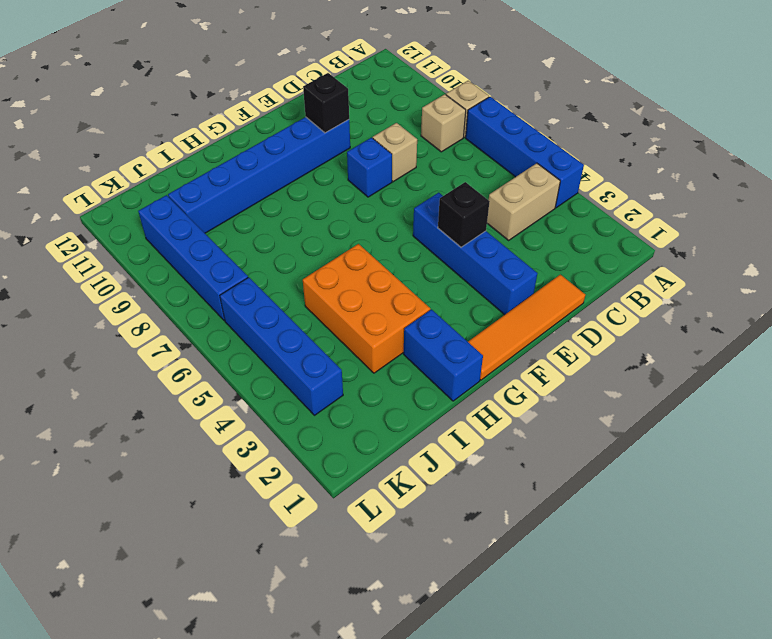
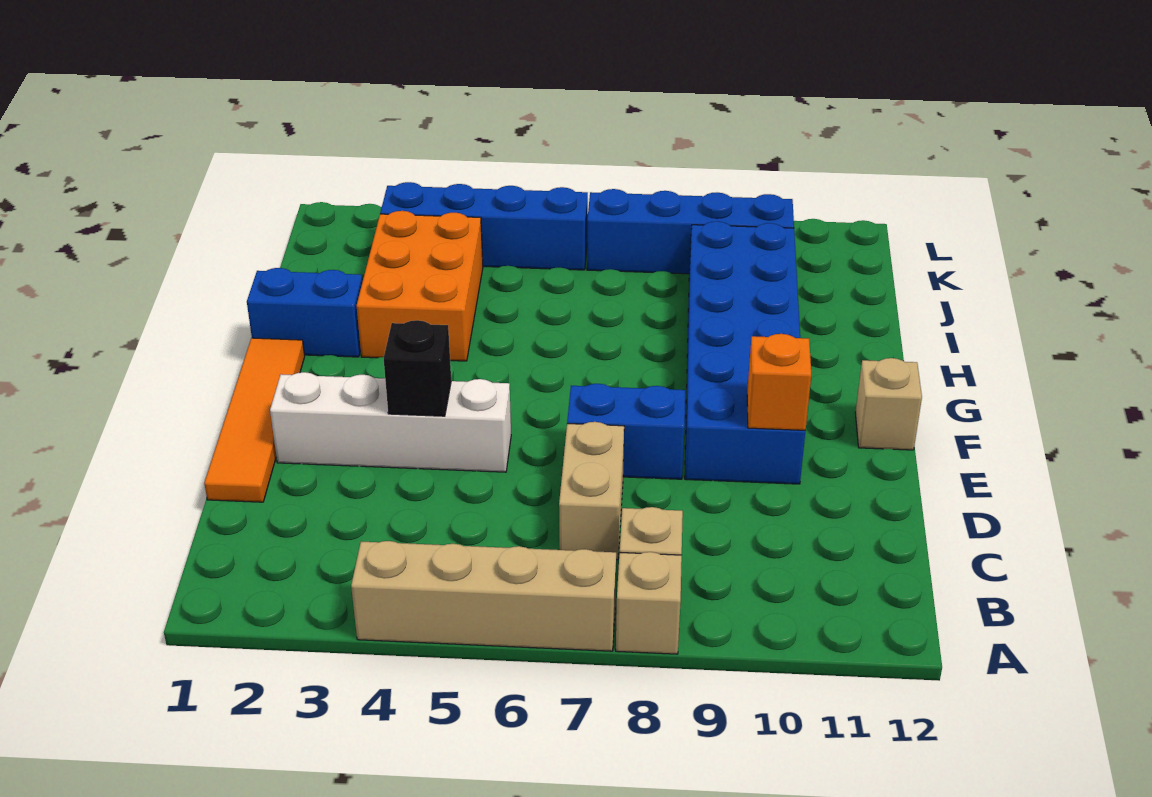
blue brick A4:A7 level 1 -> tan brick A4:A7 level 1
tan brick B4:C4 level 1 -> tan brick C7:D7 level 1
tan brick D8 level 1 -> tan brick F12 level 1
blue brick E2:E5 level 1 -> white brick E2:E5 level 1
blue brick E8 level 1 -> blue brick E7:E8 level 1
blue brick E10:J10 level 1 -> blue brick E9:J10 level 1
black brick E10 level 2 -> orange brick E10 level 2
orange brick H3:I5 level 1 -> orange brick H3:J4 level 1

